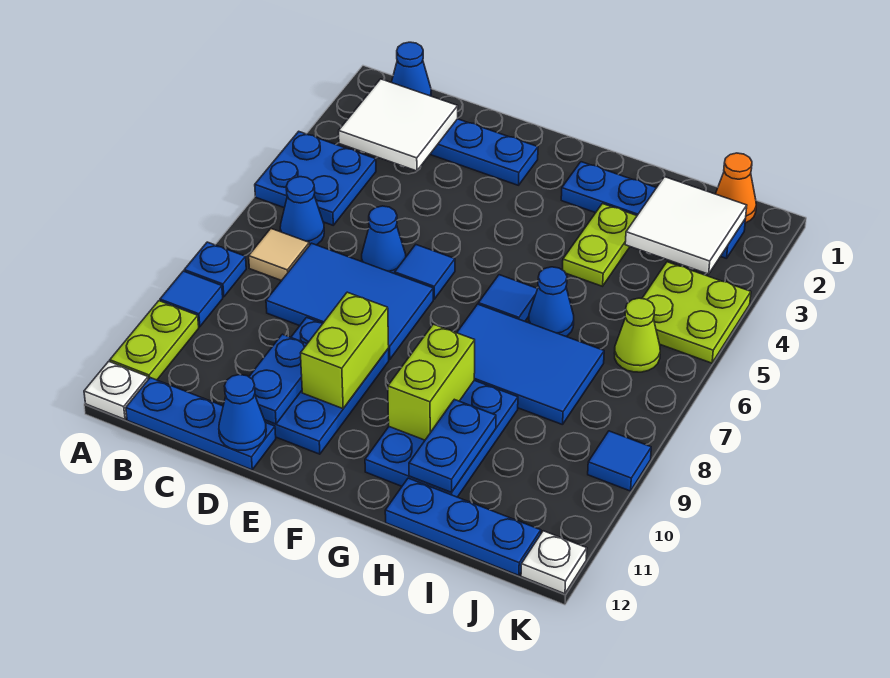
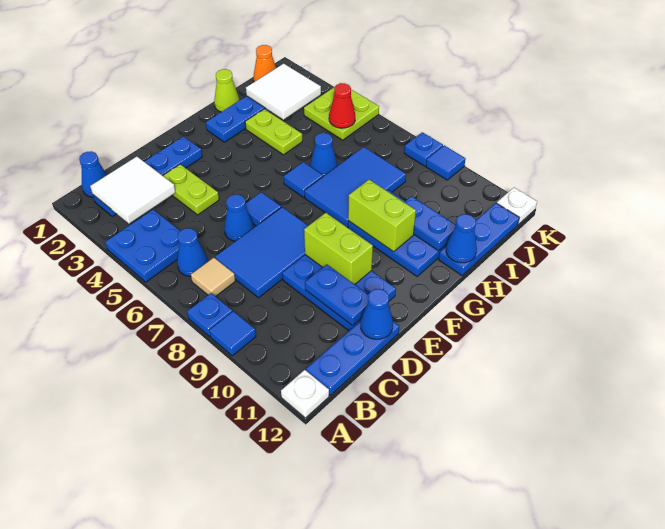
lime plate A10:A11 level 1 -> lime plate D3:D4 level 1
none -> blue cone H12 level 2
none -> red cone J5 level 2
lime cone J6 level 1 -> lime cone H1 level 1
none -> blue plate K8 level 1

